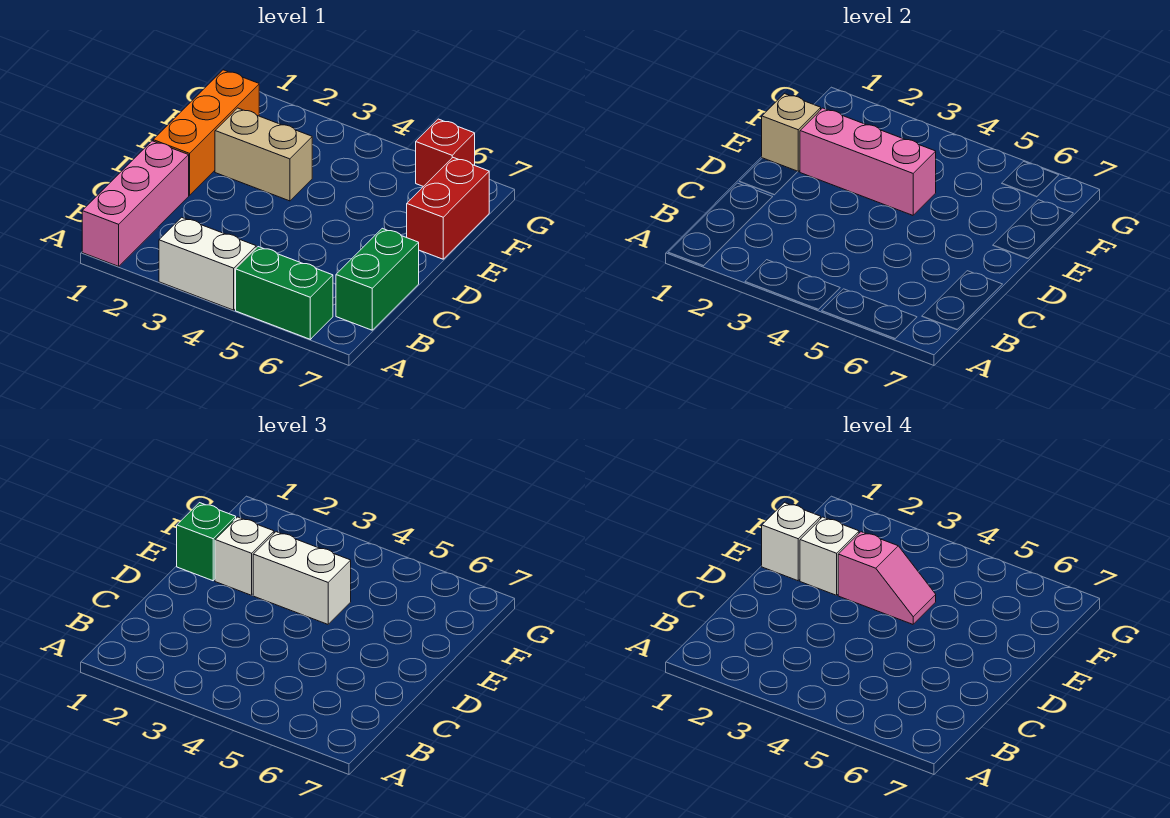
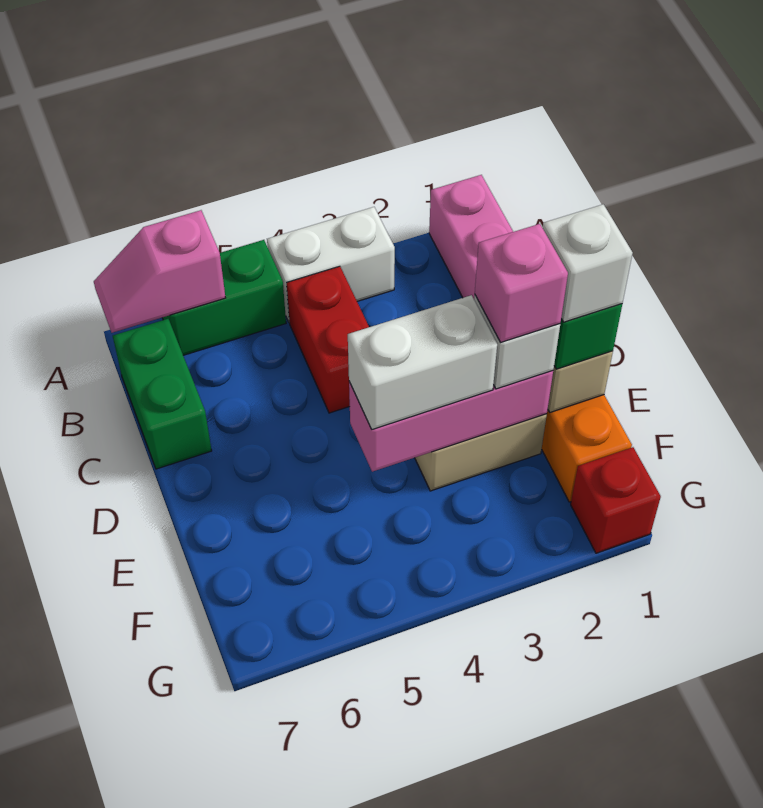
white brick E2 level 4 -> pink brick E2 level 4
pink slope E3:E4 level 4 top 3 -> pink slope A6:A7 level 2 top 6
red brick E7:F7 level 1 -> red brick B4:C4 level 1
red brick G6 level 1 -> red brick G1 level 1

